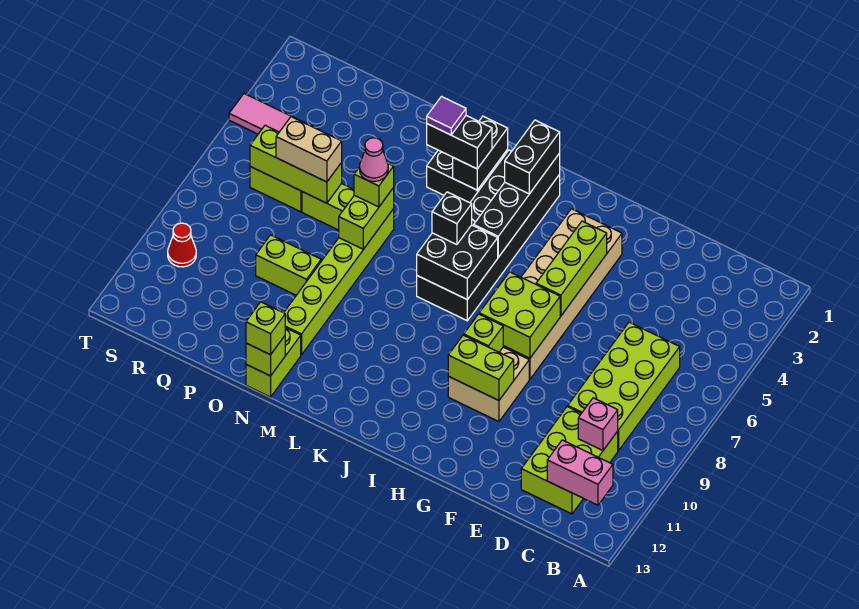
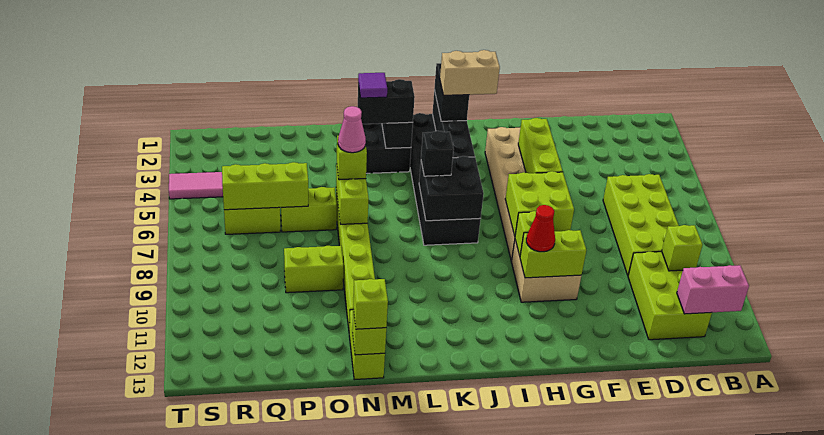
pink brick C10 level 2 -> lime brick C10 level 2
tan brick P6:Q6 level 3 -> tan brick I3:J3 level 4
red cone S10 level 1 -> red cone H10 level 3

